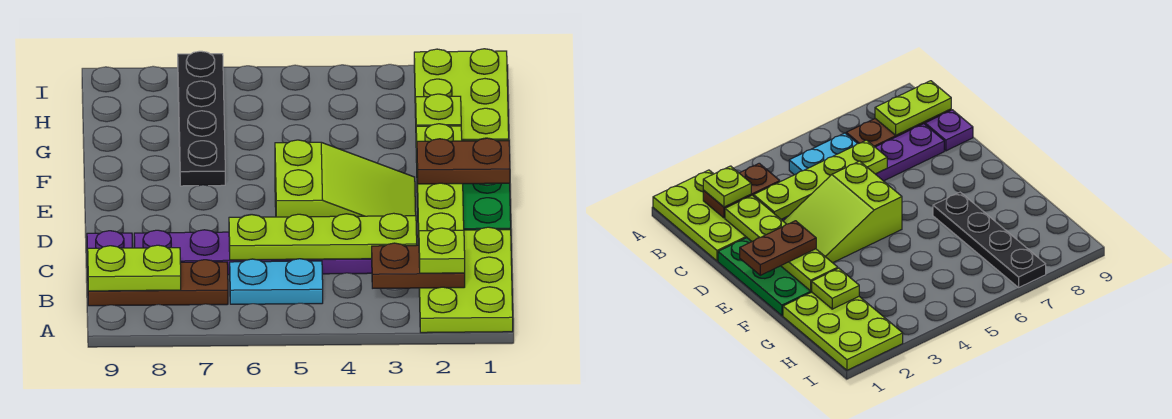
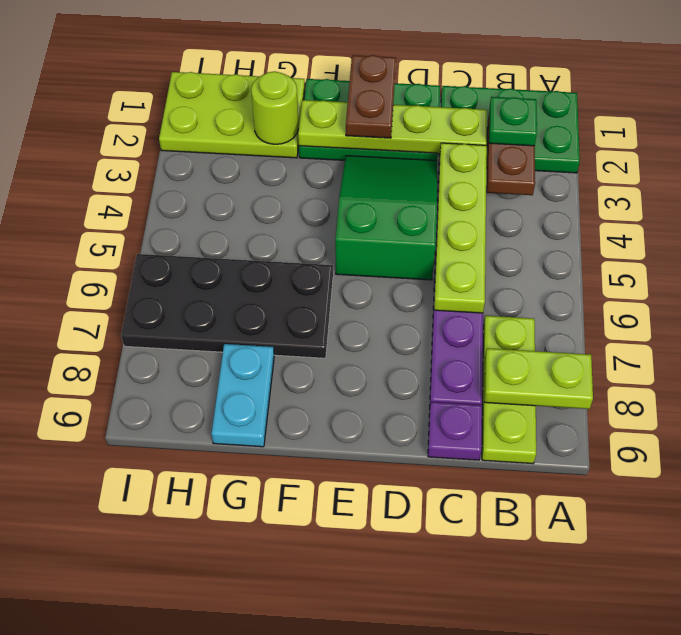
lime plate A1:C2 level 1 -> green plate A1:C2 level 1
lime plate B2 level 3 -> green plate B2 level 3
cyan plate B5:B6 level 1 -> cyan plate G8:G9 level 1
brown plate B7:B9 level 1 -> lime plate B7:B9 level 1
lime plate B8:B9 level 2 -> lime plate A8:B8 level 2
lime slope D3:E5 level 1 top 5 -> green slope D3:E5 level 1 top 5
black plate F7:I7 level 1 -> black plate F6:I7 level 1
lime plate G2 level 2 -> lime round brick G2 level 2

